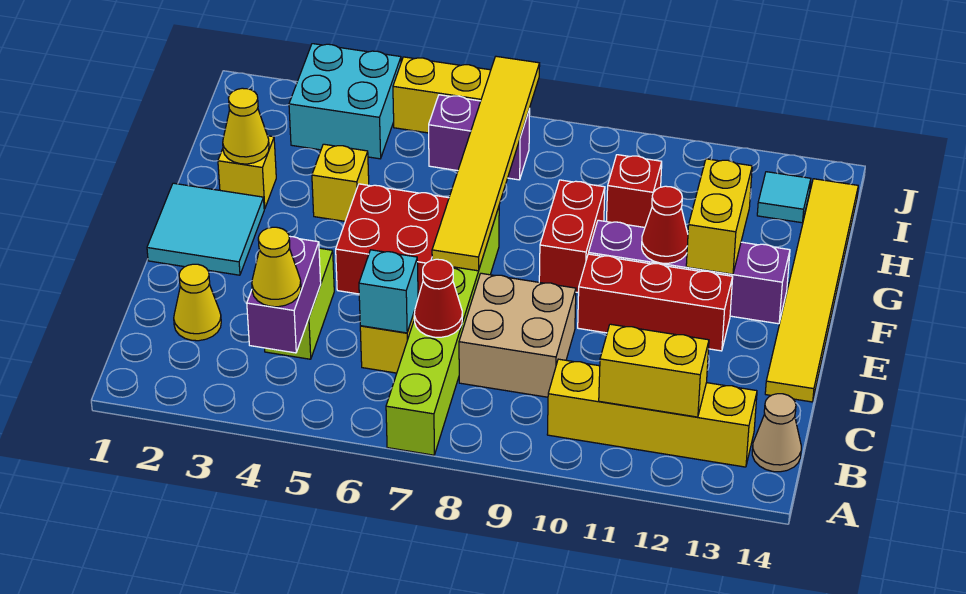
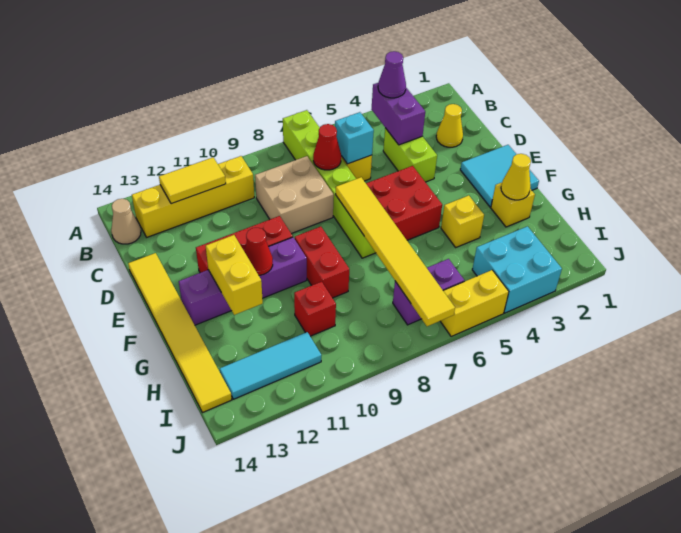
yellow cone B4 level 3 -> purple cone B4 level 3
yellow brick B11:B12 level 2 -> yellow tile B11:B12 level 2
cyan tile I13 level 1 -> cyan tile I11:I13 level 1

